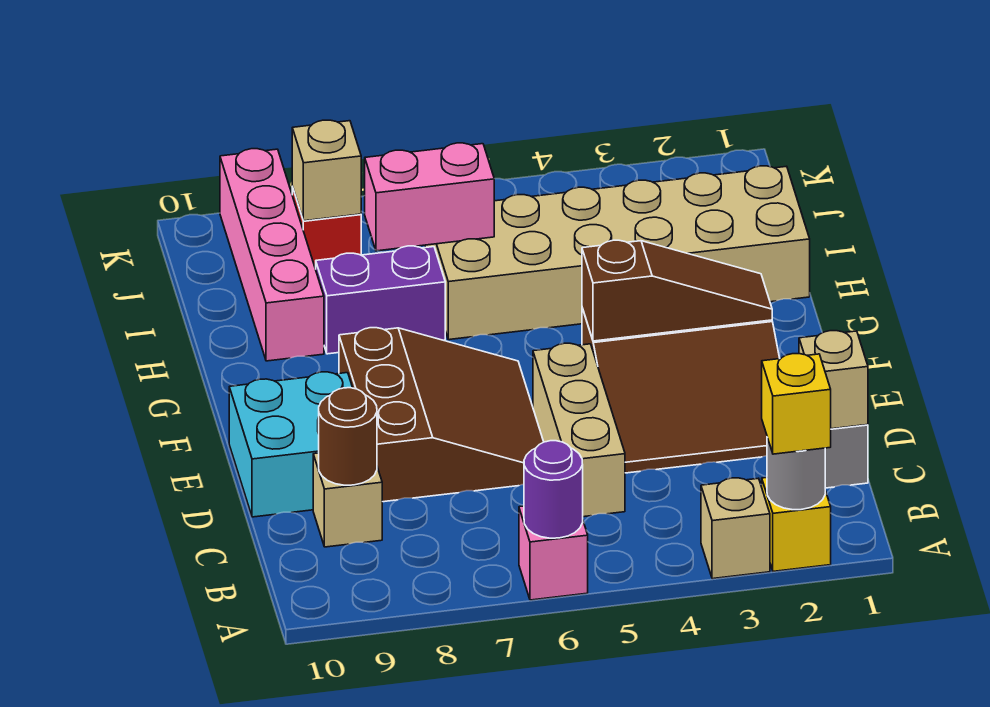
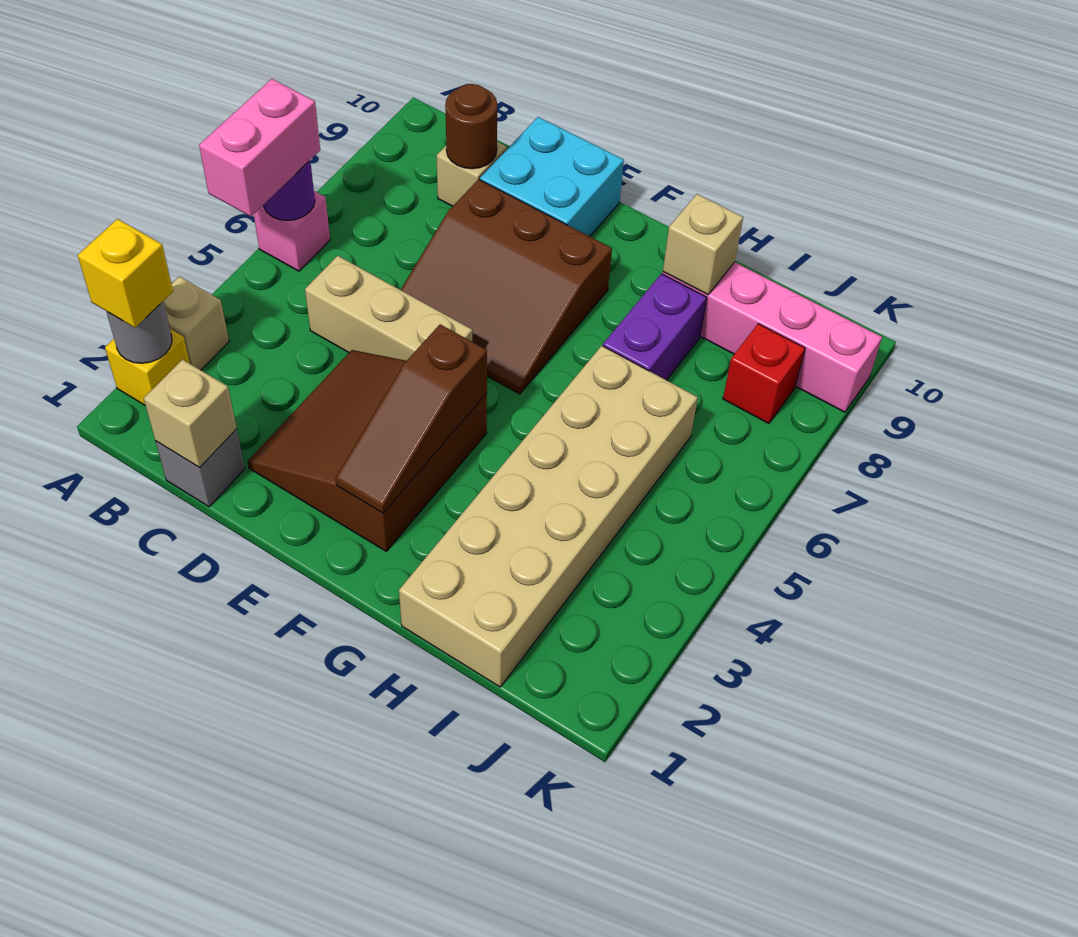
pink brick I6:I7 level 2 -> pink brick A5:A6 level 3
tan brick J8 level 2 -> tan brick H9 level 2

